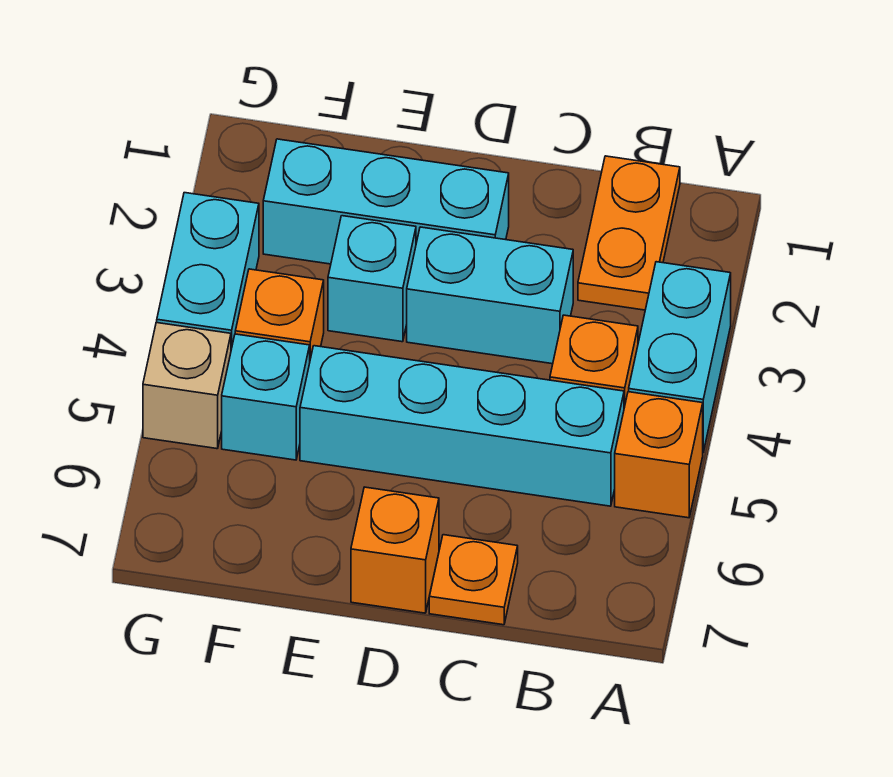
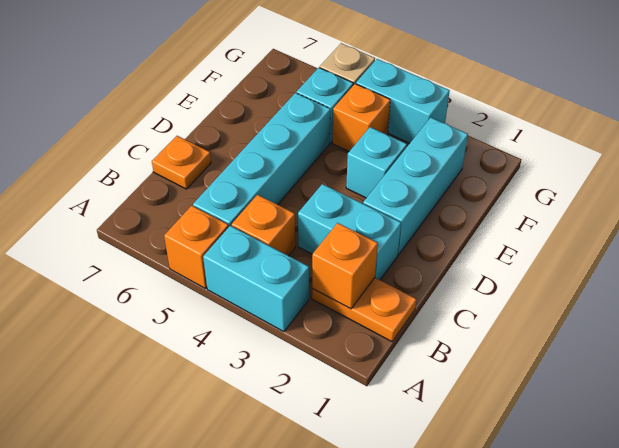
cyan brick C3:D3 level 1 -> cyan brick C2:C3 level 1
orange brick D7 level 1 -> orange brick B2 level 2

